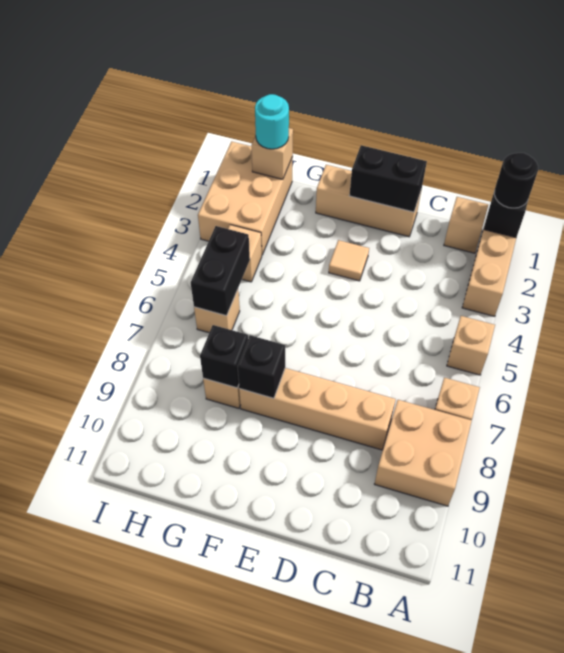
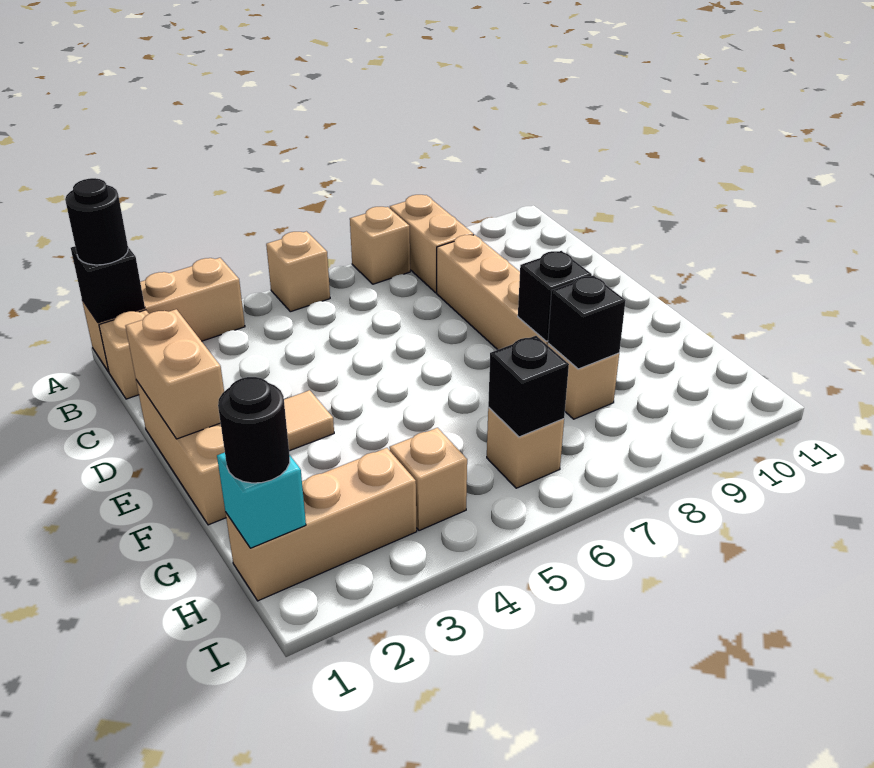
tan brick A8:B9 level 1 -> tan brick A8:B8 level 1
black brick D1:E1 level 2 -> tan brick D1:E1 level 2
tan brick H1:I3 level 1 -> tan brick H1:H3 level 1
tan brick H1 level 2 -> cyan brick H1 level 2
cyan round brick H1 level 3 -> black round brick H1 level 3
black brick H5:H6 level 2 -> black brick H6 level 2

